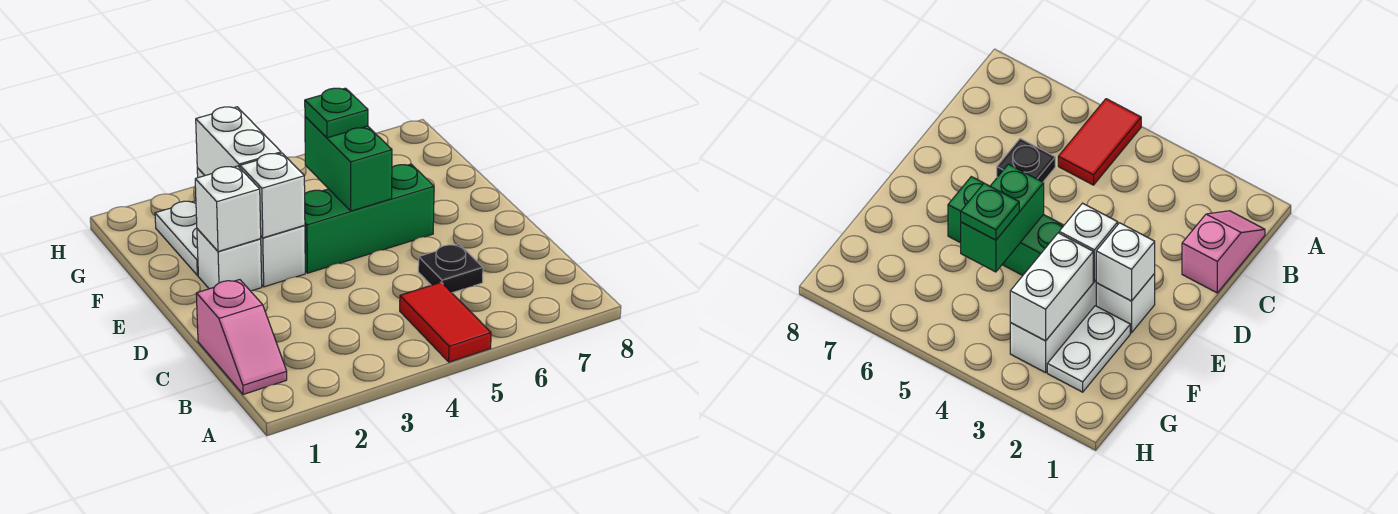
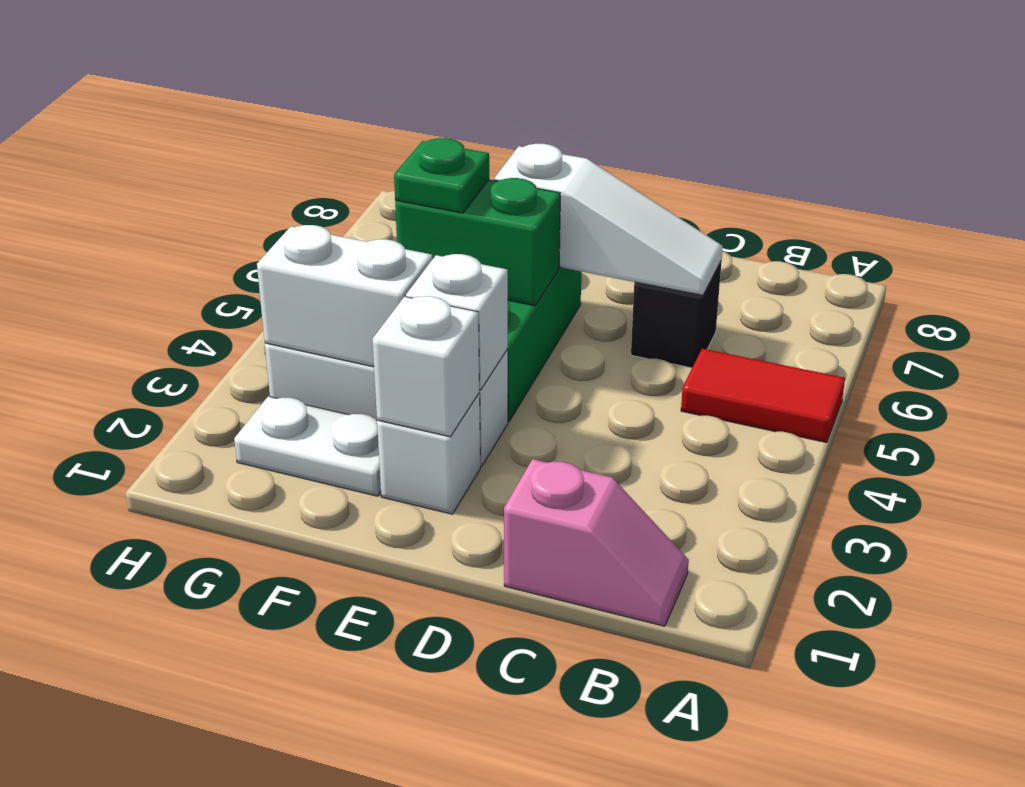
black plate C6 level 1 -> black brick C6 level 1
none -> white slope C6:E6 level 2 top E

